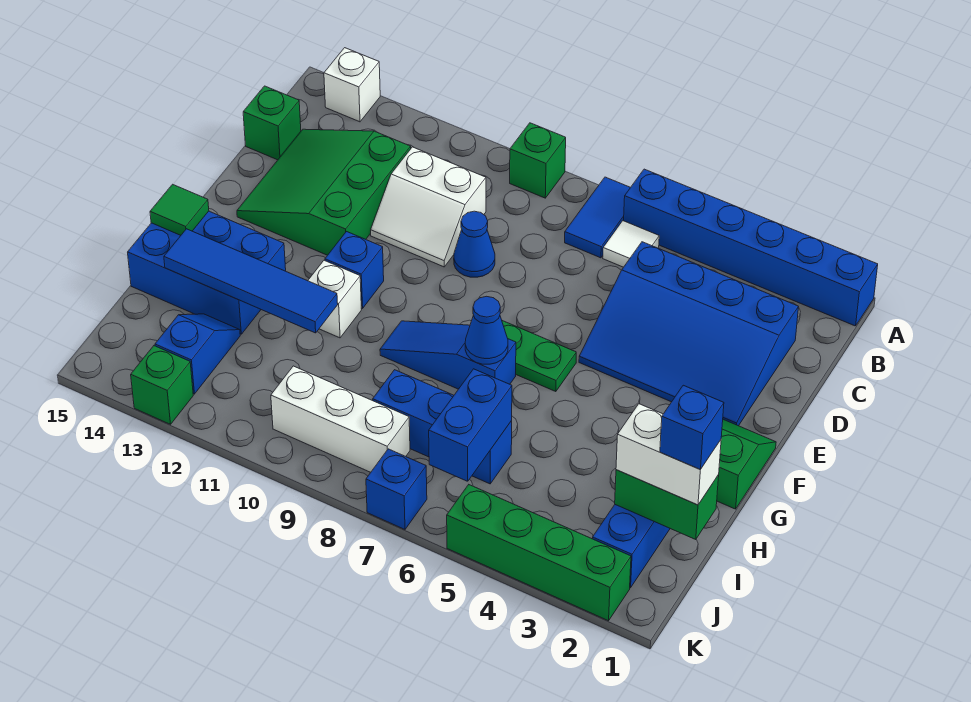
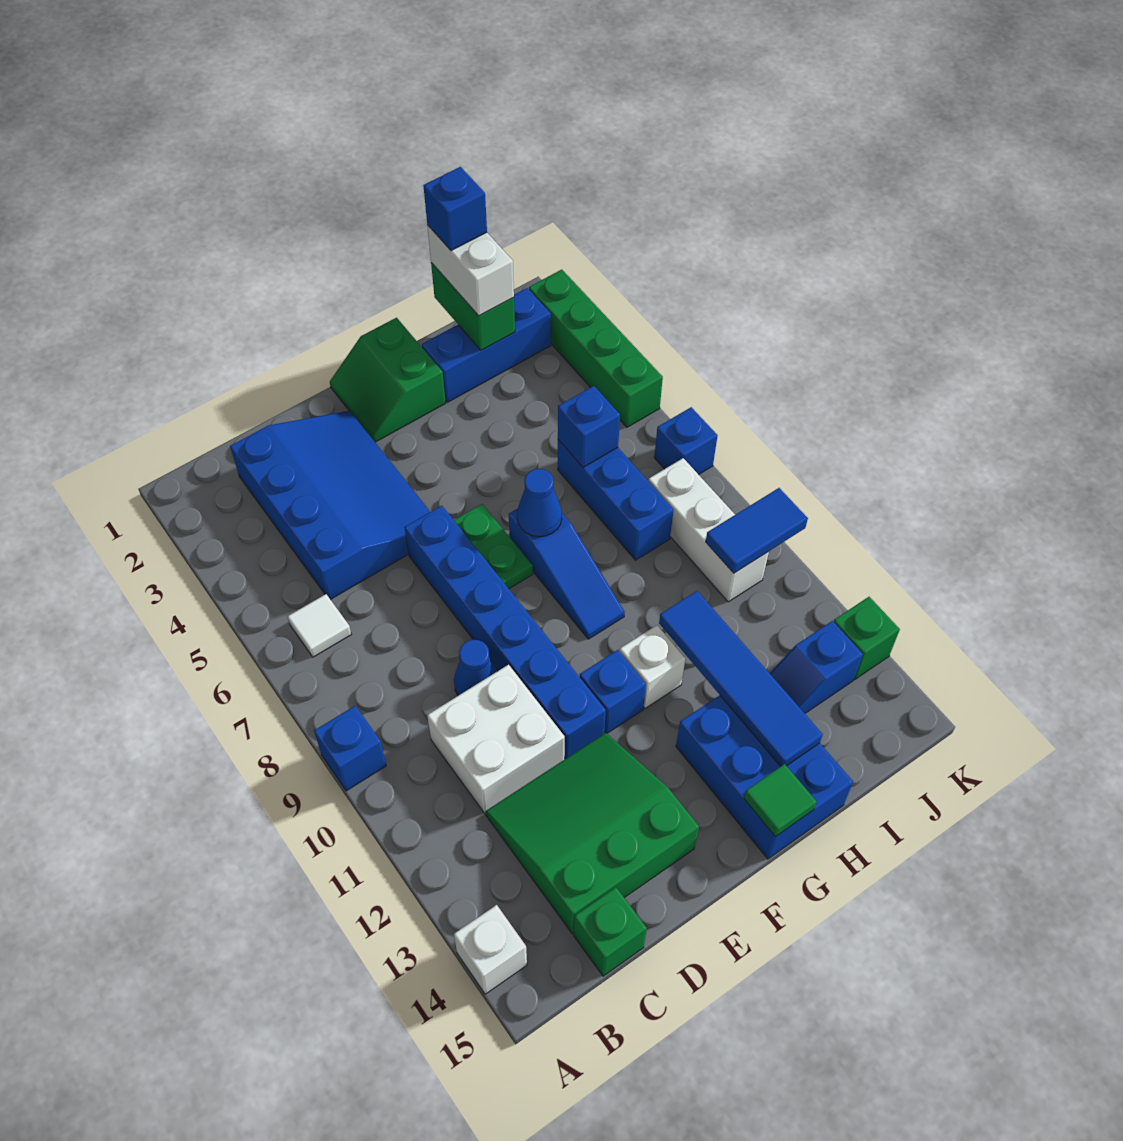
blue brick A1:A6 level 1 -> blue brick E6:E11 level 1
blue tile A7:B7 level 1 -> blue tile J10:K10 level 2
green brick A9 level 1 -> blue brick A9 level 1
white slope C10:D11 level 1 top C -> white brick C10:D11 level 1
green slope C12:E14 level 1 top 12 -> green slope C12:E14 level 1 top 14
blue brick I6:J6 level 2 -> blue brick I6 level 2

